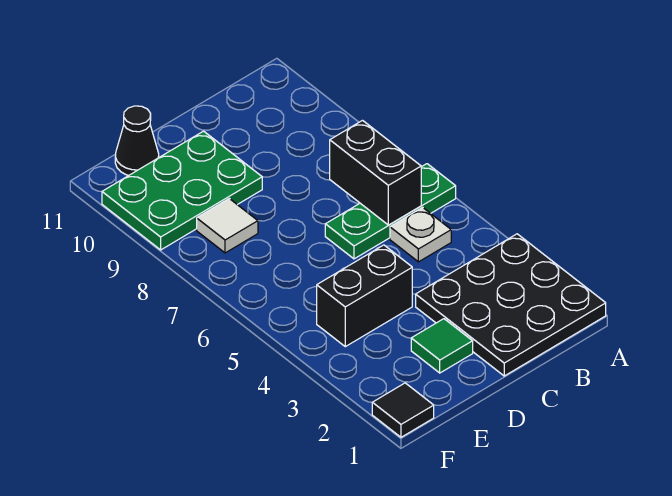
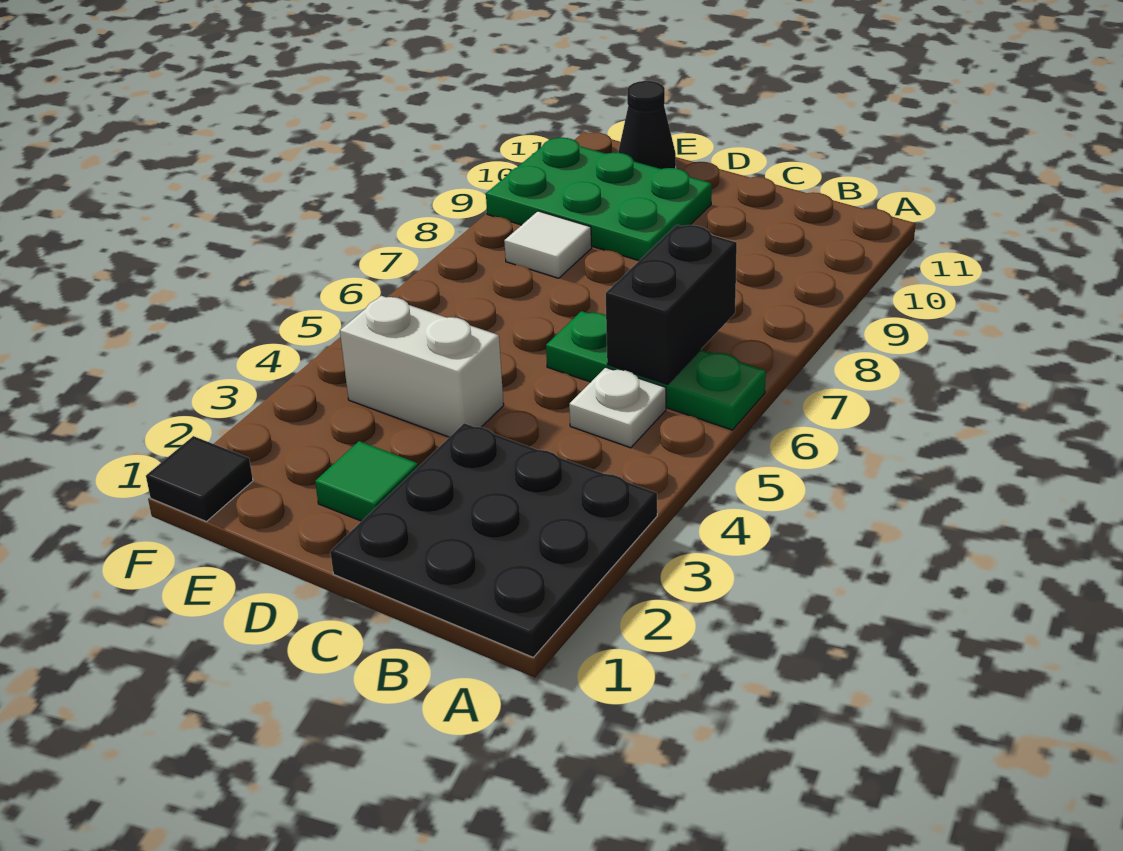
black brick D4:E4 level 1 -> white brick D4:E4 level 1

